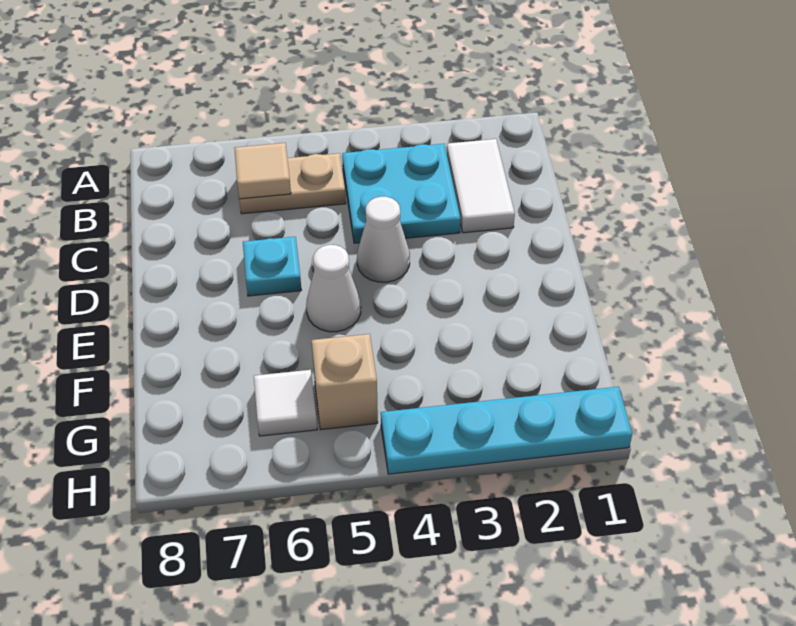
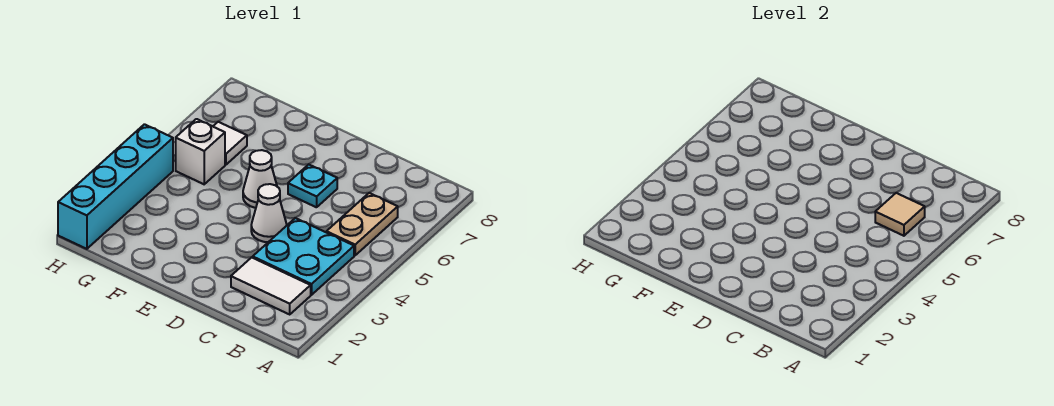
tan brick G5 level 1 -> white brick G5 level 1
cyan plate H1:H4 level 1 -> cyan brick H1:H4 level 1

